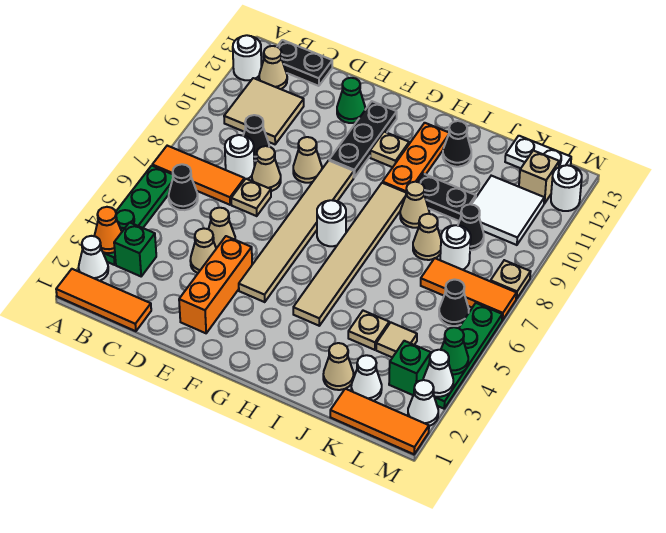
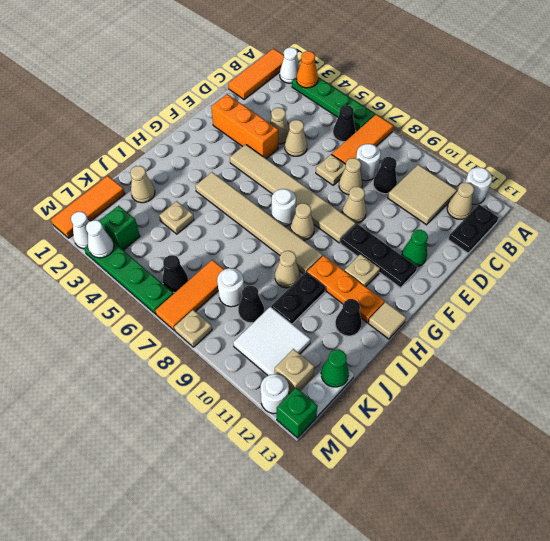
green brick B3 level 1 -> green brick M13 level 1
tan cone J8 level 1 -> tan cone G8 level 1
white cone K2 level 1 -> none
tan tile K4 level 1 -> tan tile H13 level 1
green cone M4 level 2 -> green cone K13 level 2

